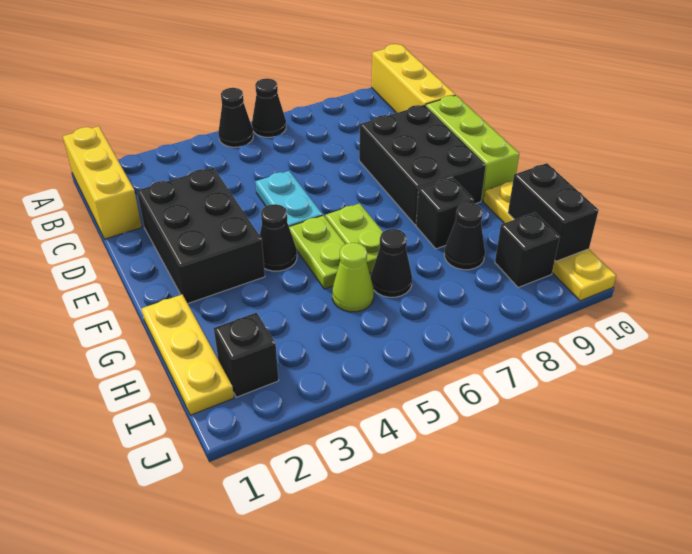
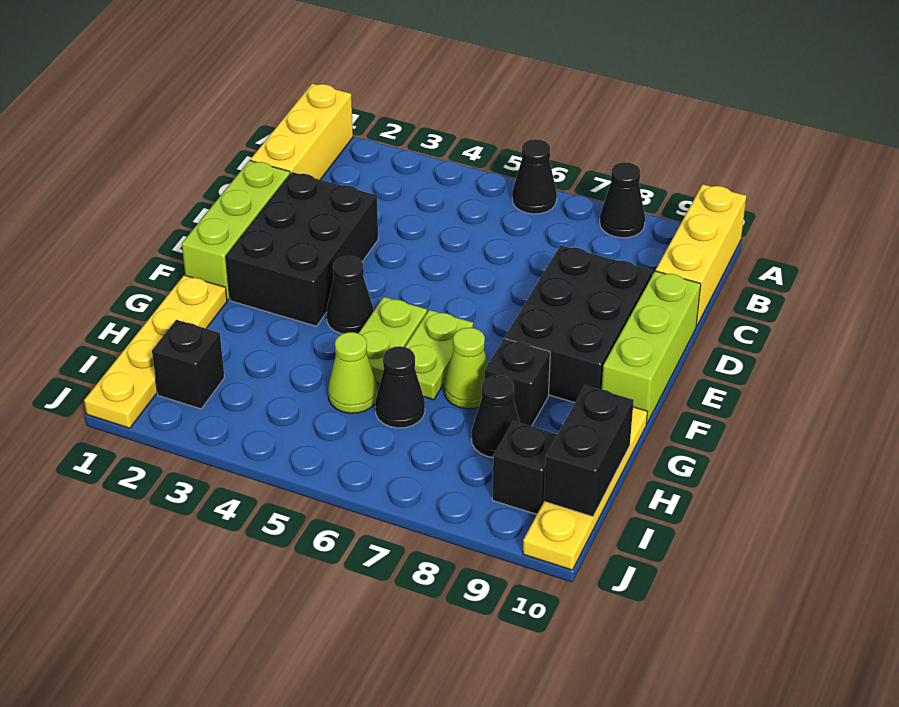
black cone A5 level 1 -> black cone A8 level 1
none -> lime brick D1:F1 level 1
cyan plate D5:E5 level 1 -> none
yellow plate G1:I1 level 1 -> yellow plate G1:J1 level 1
none -> lime cone G7 level 1

